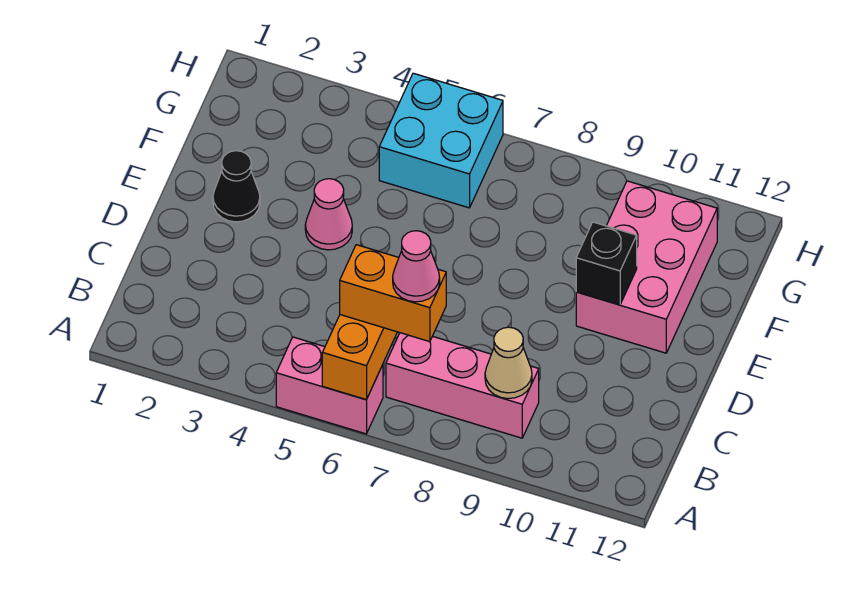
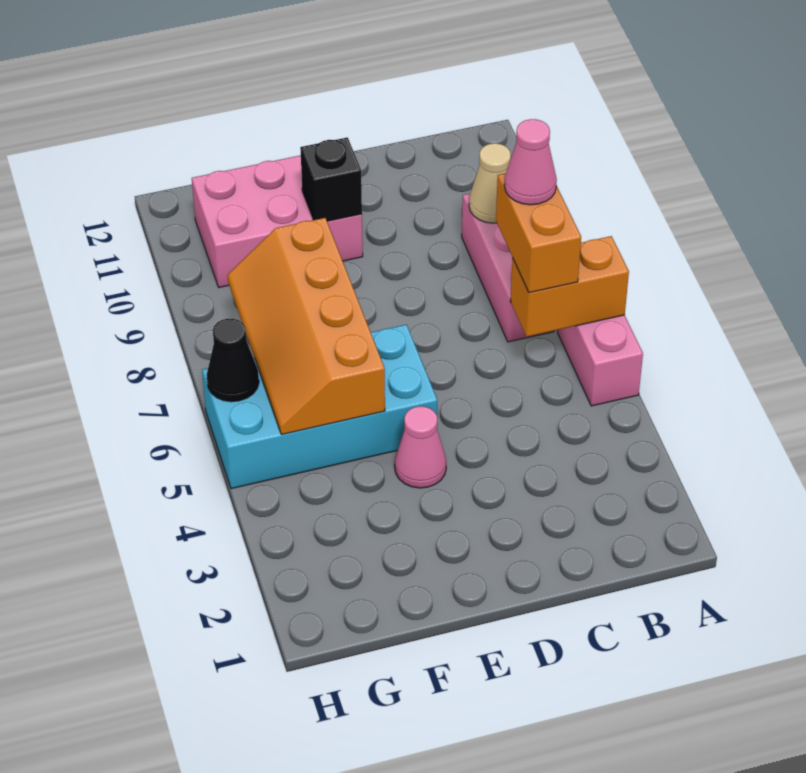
black cone E2 level 1 -> black cone H6 level 2
none -> orange slope F5:G8 level 2 top F
cyan brick G5:H6 level 1 -> cyan brick E5:H6 level 1

